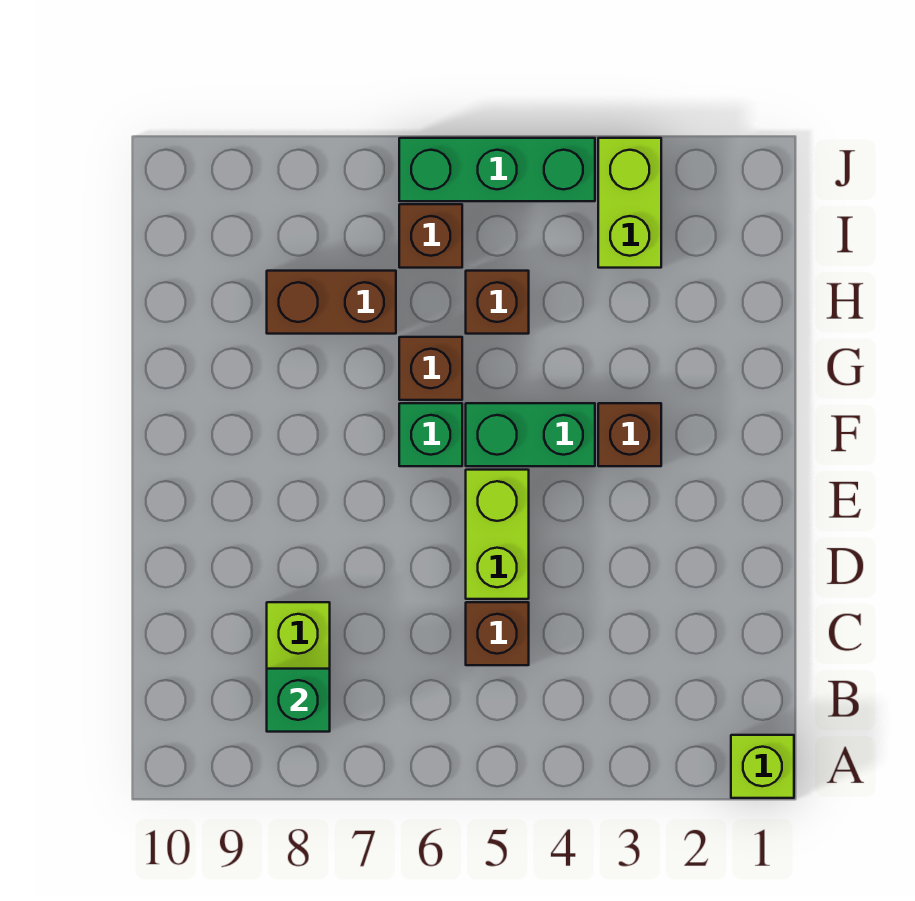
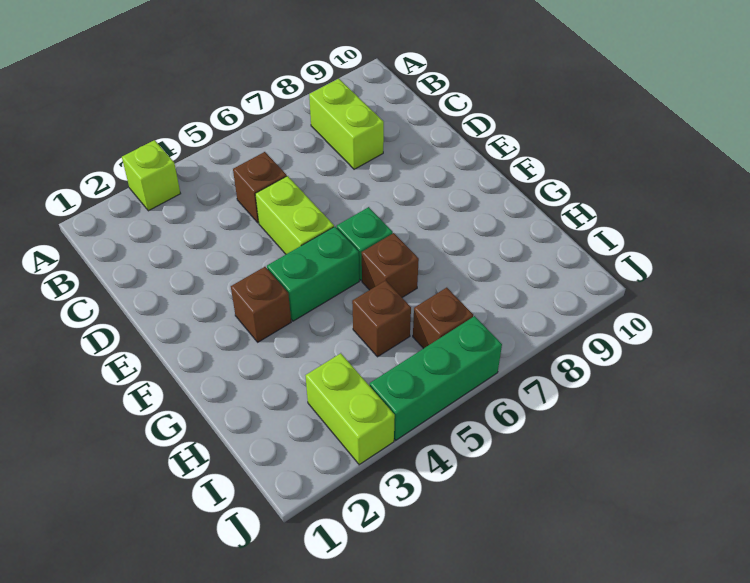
lime brick A1 level 1 -> lime brick A3 level 1
green brick B8 level 2 -> none
brown brick H7:H8 level 1 -> none

